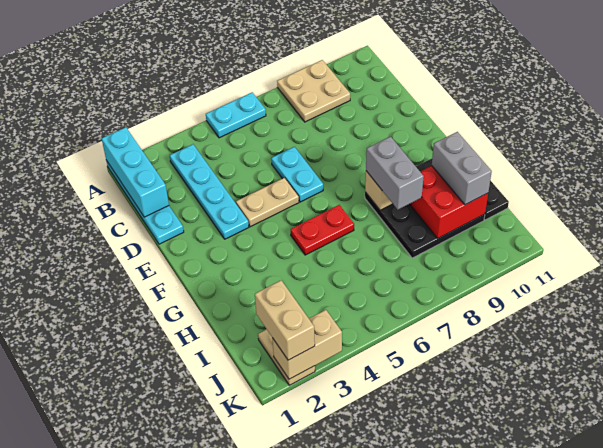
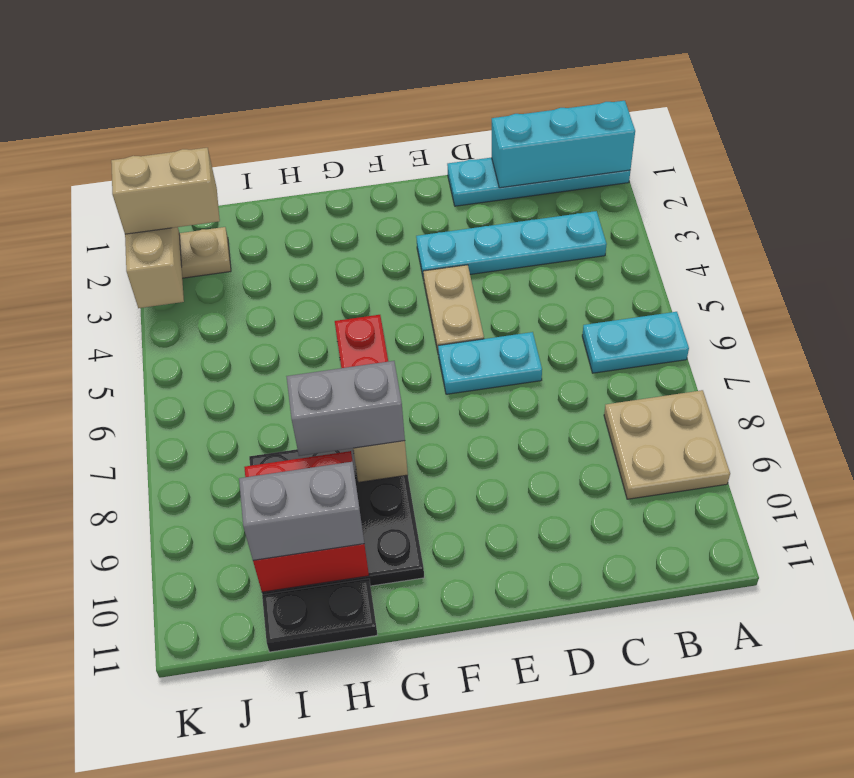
cyan plate A5:A6 level 1 -> cyan plate A6:B6 level 1

